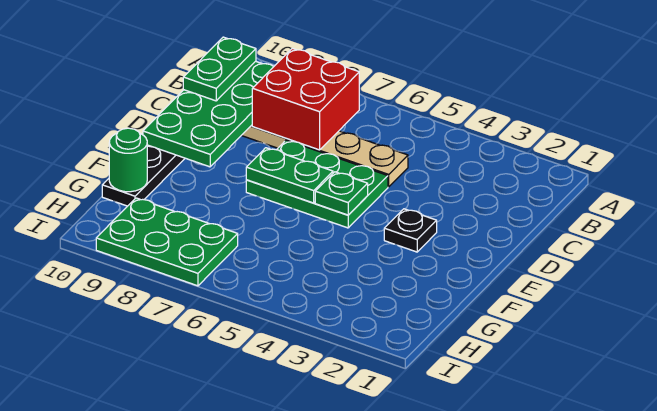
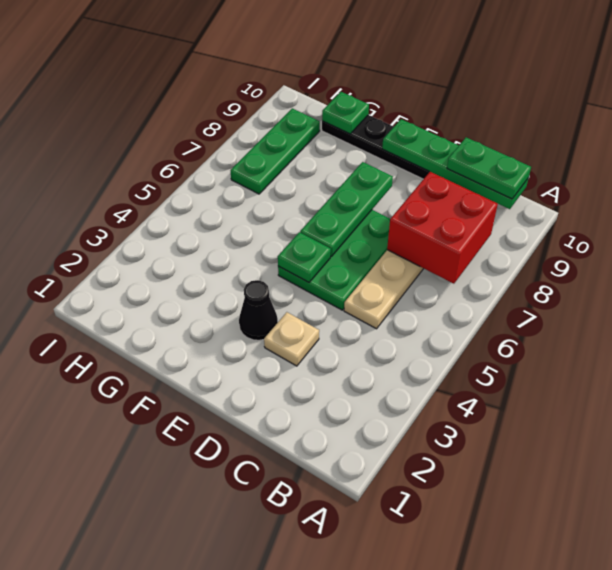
green plate B9:E10 level 2 -> green plate B10:E10 level 2
none -> tan plate D3 level 1
black plate E3 level 1 -> black cone E3 level 1
green plate E6:E7 level 2 -> green plate E6:E8 level 2
green round brick G10 level 2 -> green plate G10 level 2
green plate H7:I9 level 1 -> green plate H7:H9 level 1

